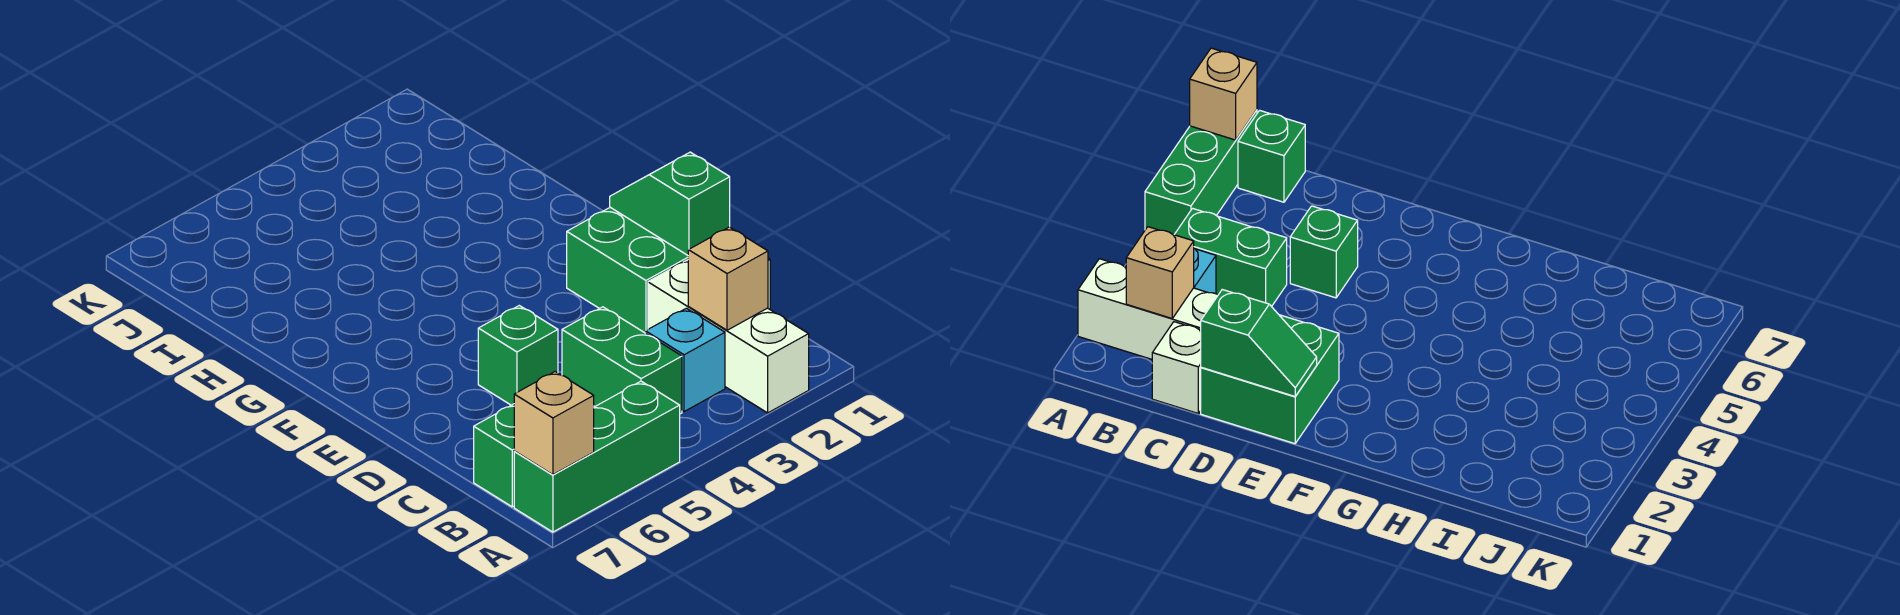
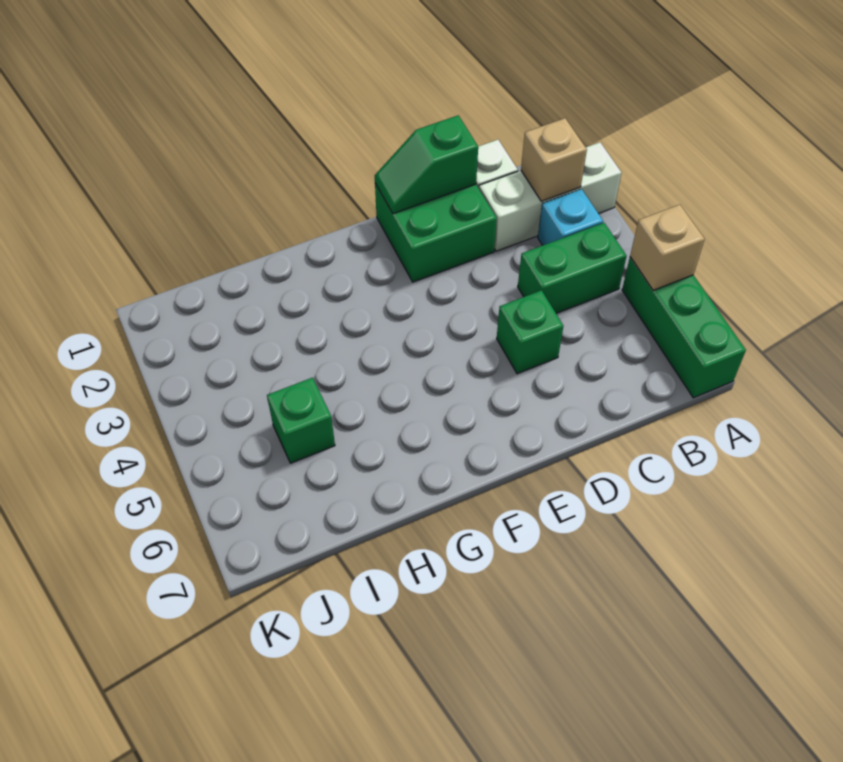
tan brick A7 level 2 -> tan brick A5 level 2
green brick B7 level 1 -> green brick I5 level 1

